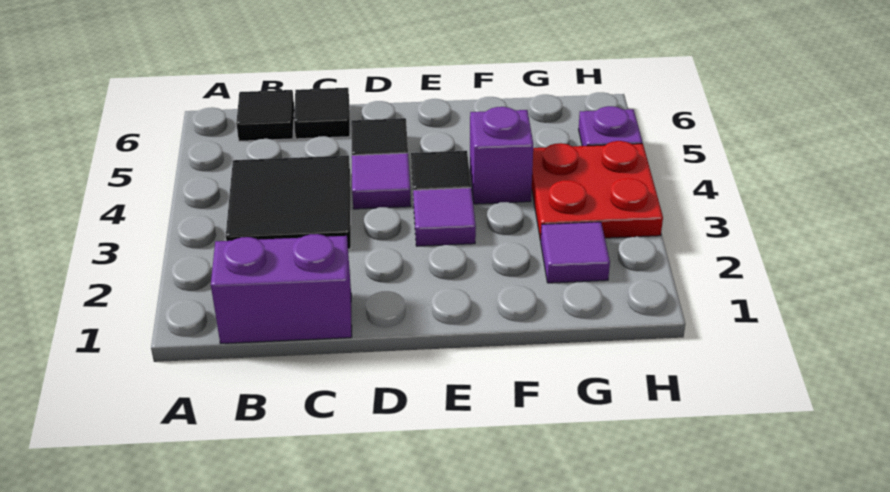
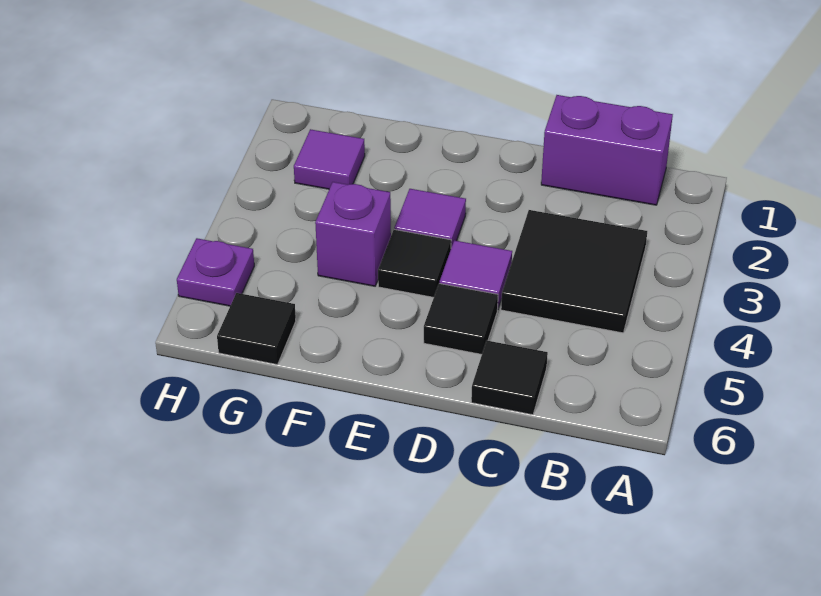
black tile B6 level 1 -> black tile G6 level 1
red plate G3:H4 level 1 -> none

